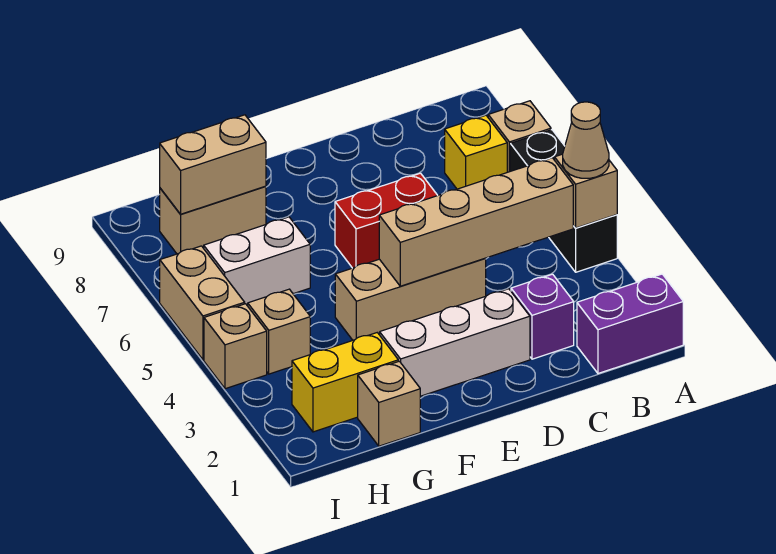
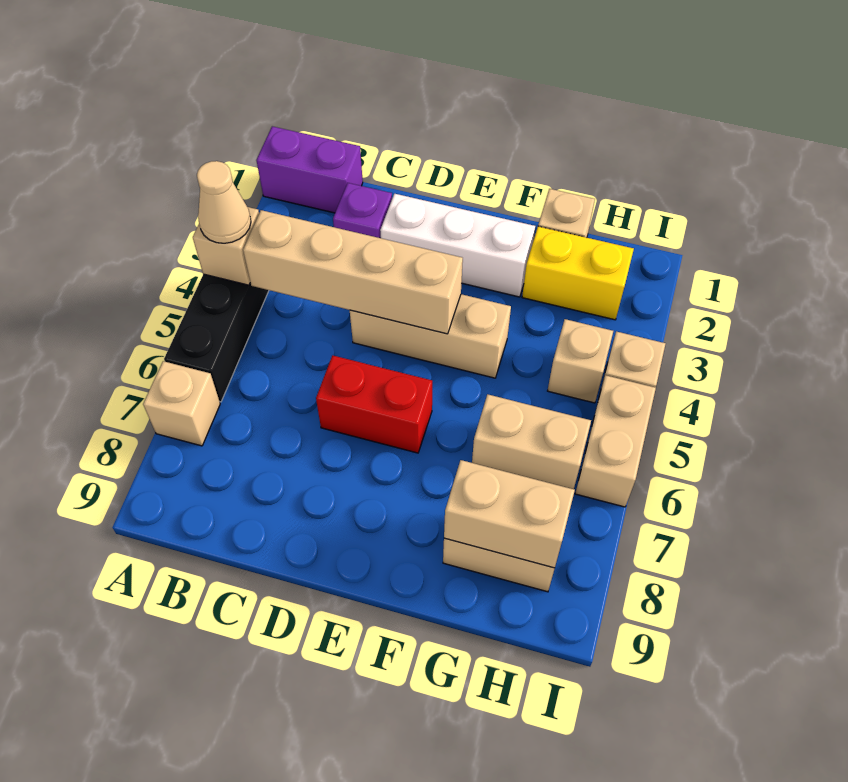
yellow brick B7 level 1 -> none
white brick G6:H6 level 1 -> tan brick G6:H6 level 1

